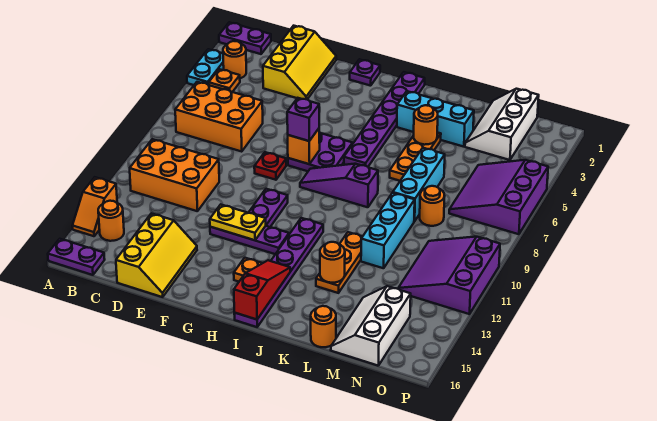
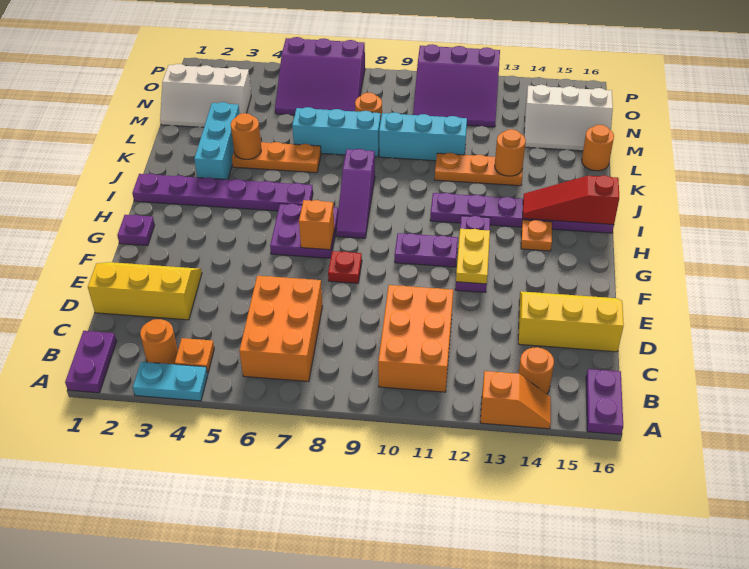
purple brick G7 level 3 -> none

